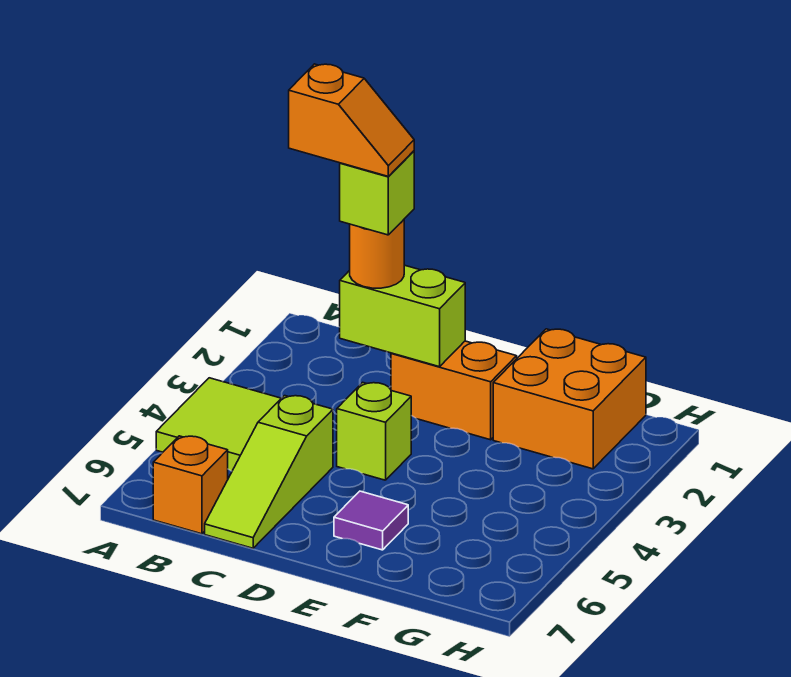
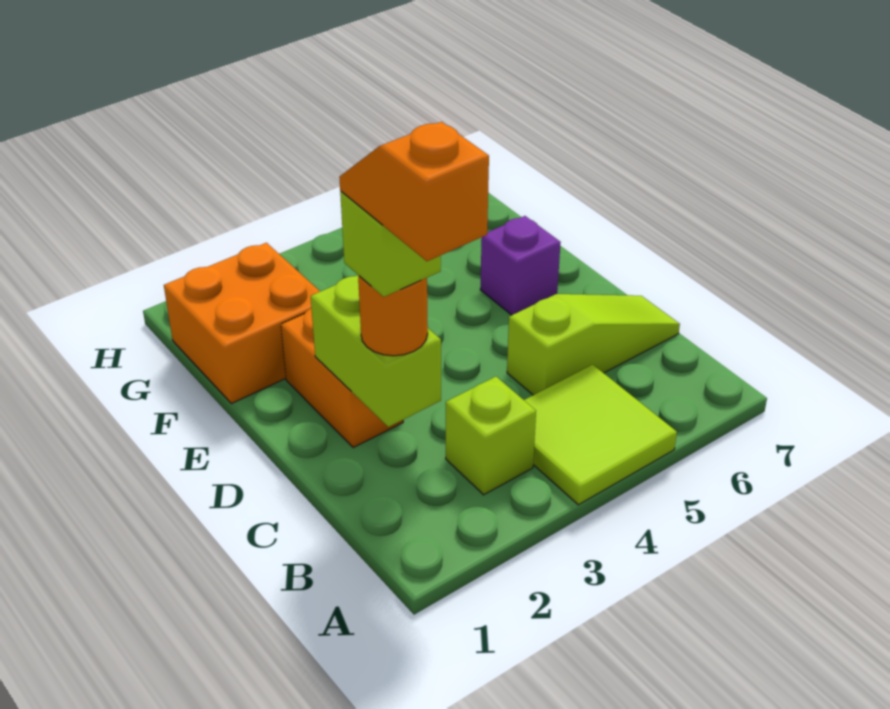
orange brick B7 level 1 -> none
lime brick D4 level 1 -> lime brick B3 level 1
purple tile E6 level 1 -> purple brick E6 level 1

